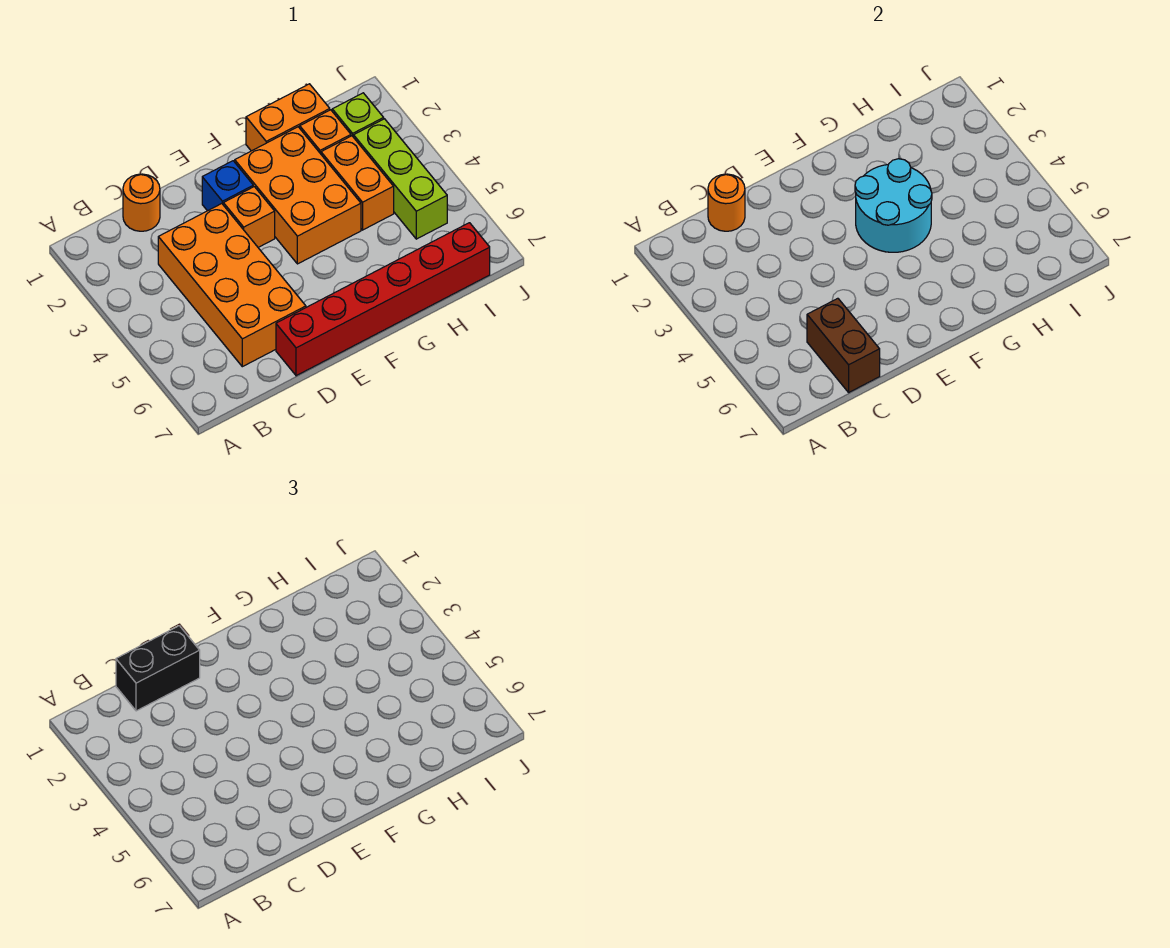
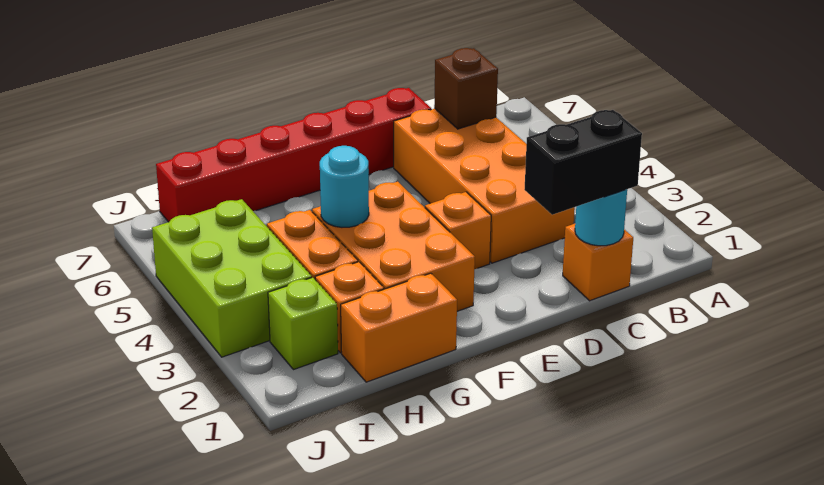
orange round brick C1 level 1 -> orange brick C1 level 1
orange round brick C1 level 2 -> cyan round brick C1 level 2
brown brick C6:C7 level 2 -> brown brick C6 level 2
blue brick E2 level 1 -> none
cyan round brick F3:G4 level 2 -> cyan round brick G4 level 2
lime brick I3:I5 level 1 -> lime brick I3:J5 level 1

